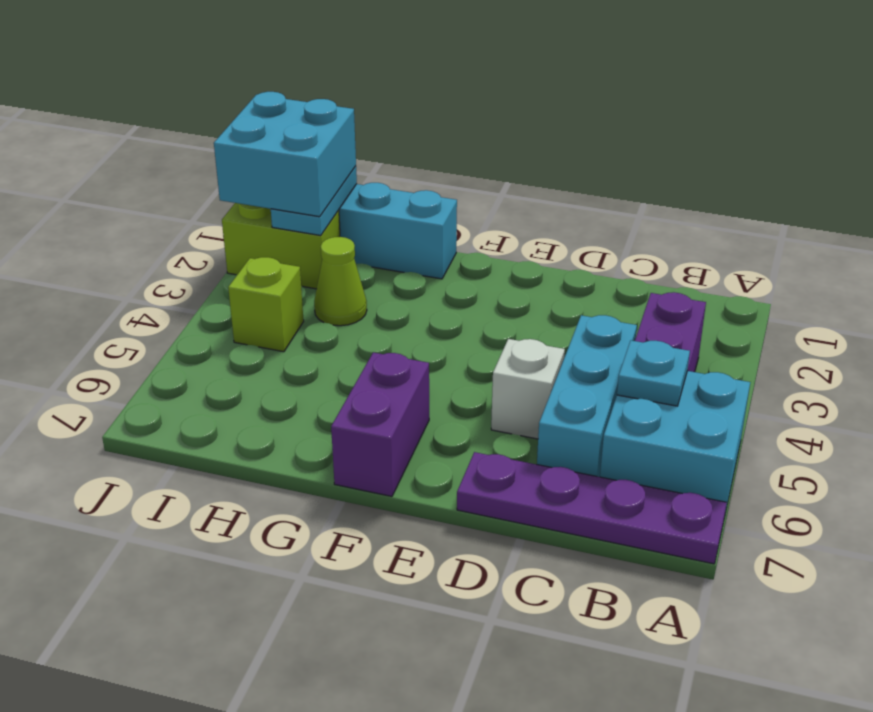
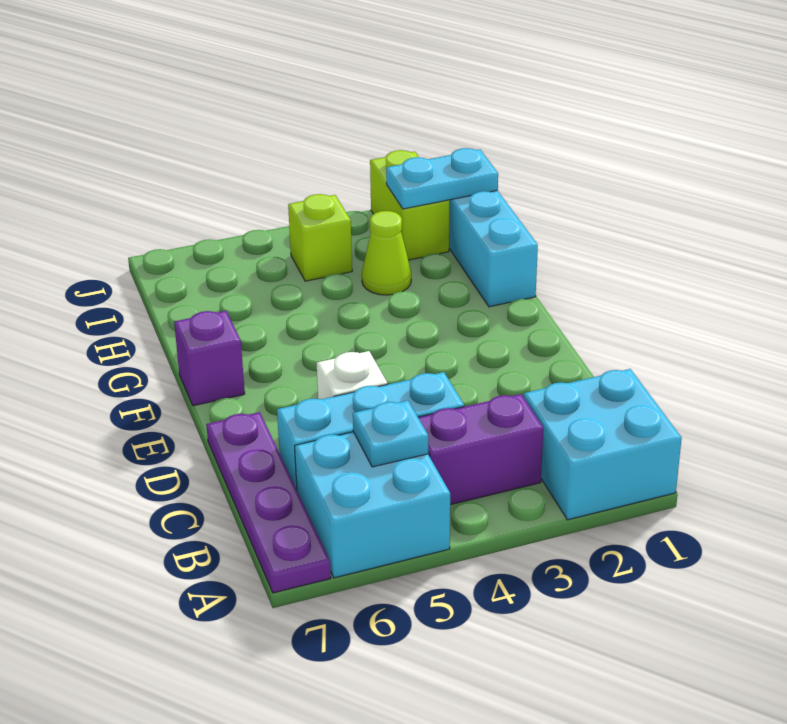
purple brick F6:F7 level 1 -> purple brick F7 level 1
cyan brick I1:J2 level 3 -> cyan brick A1:B2 level 1

